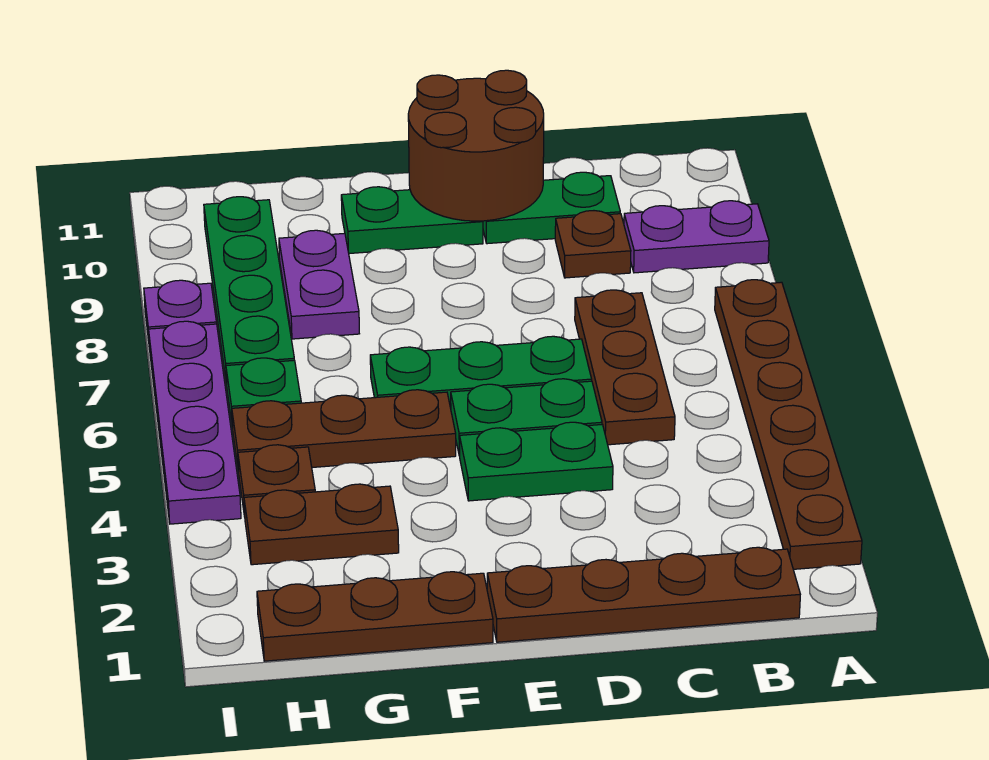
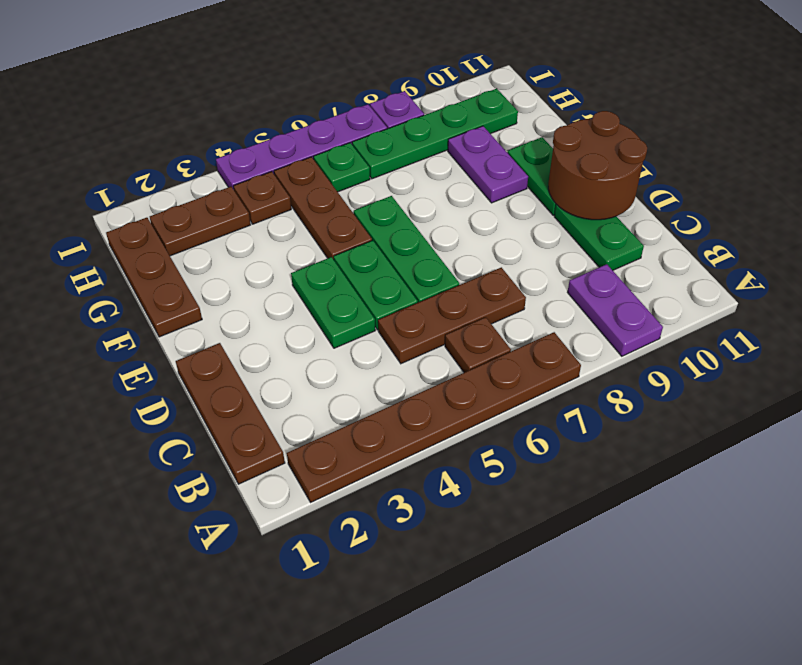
brown plate B1:E1 level 1 -> brown plate B1:D1 level 1
brown plate C9 level 1 -> brown plate B6 level 1
brown plate G3:H3 level 1 -> brown plate H2:H3 level 1
purple plate G8:G9 level 1 -> purple plate F9:G9 level 1

